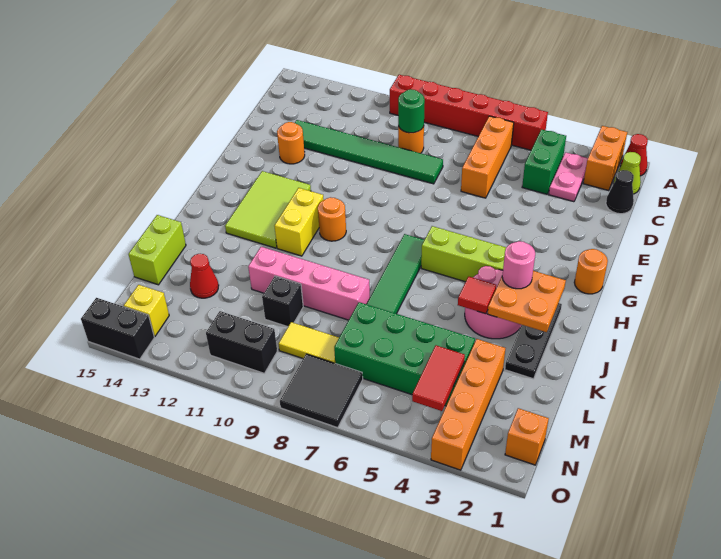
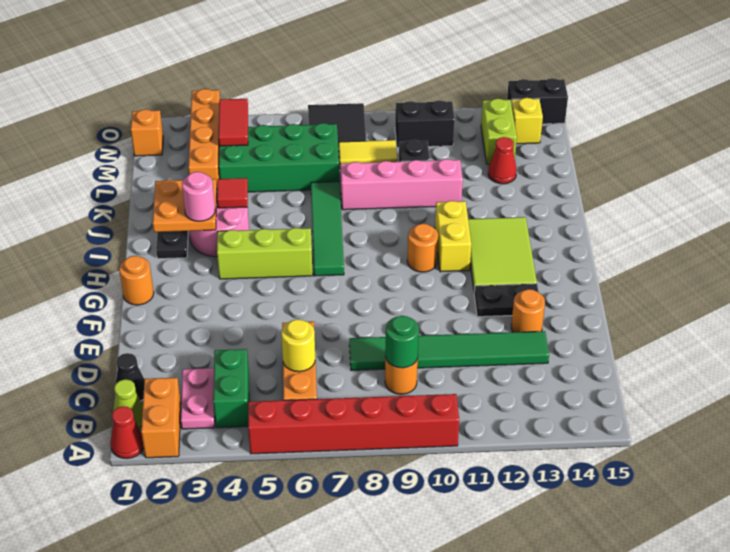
none -> yellow round brick C6 level 2
none -> black plate F12:F13 level 1
lime brick K15:L15 level 1 -> lime brick M13:N13 level 1

